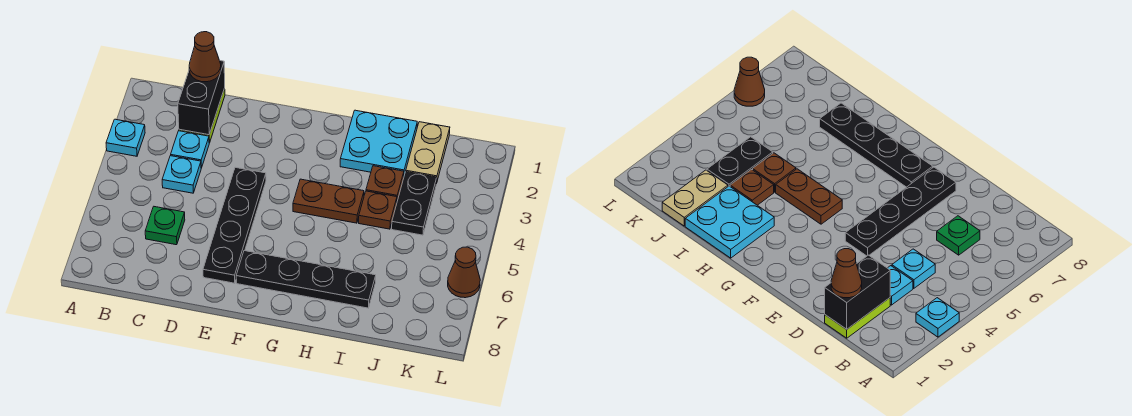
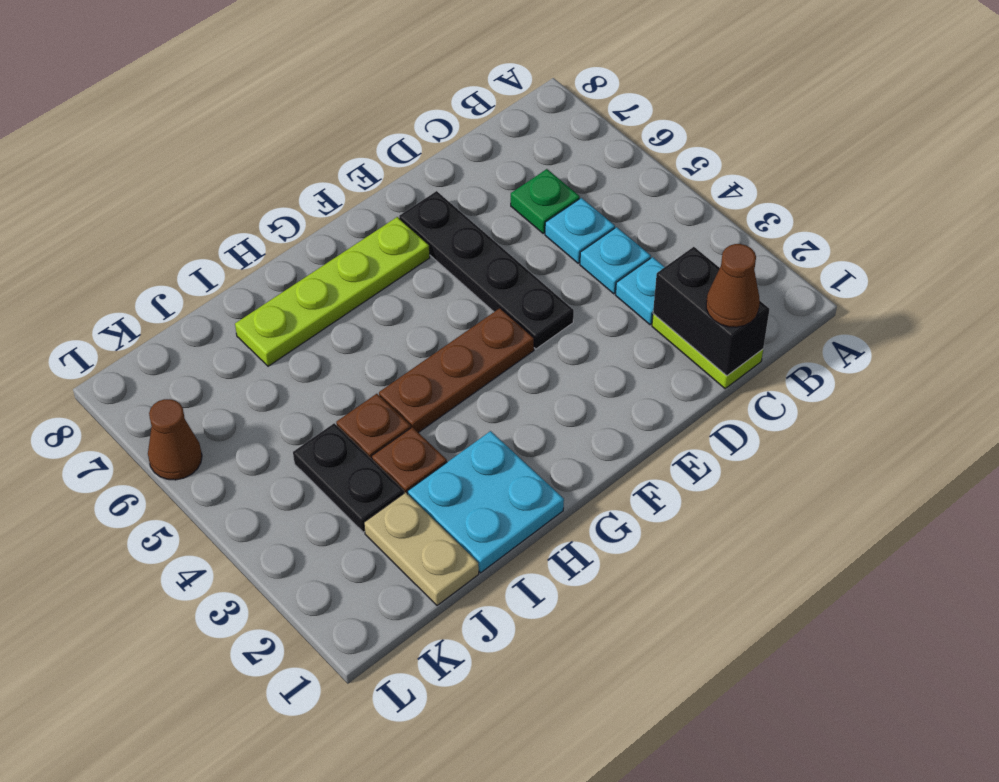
cyan plate A3 level 1 -> cyan plate C5 level 1
black plate F7:I7 level 1 -> lime plate F7:I7 level 1
brown plate G4:H4 level 1 -> brown plate F4:H4 level 1

